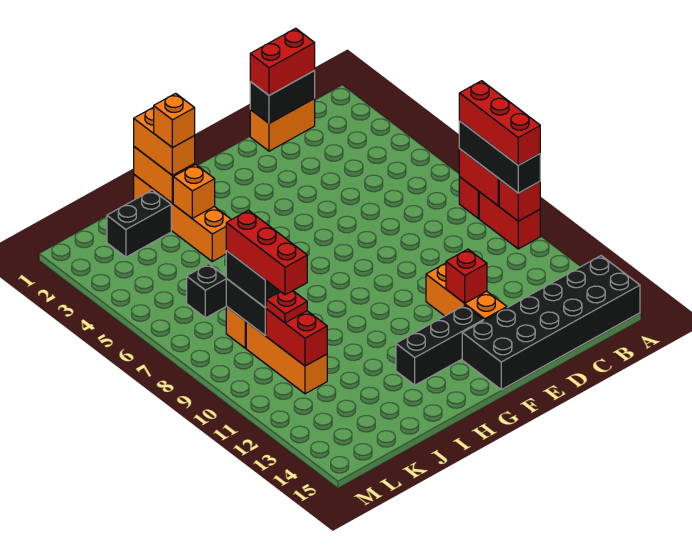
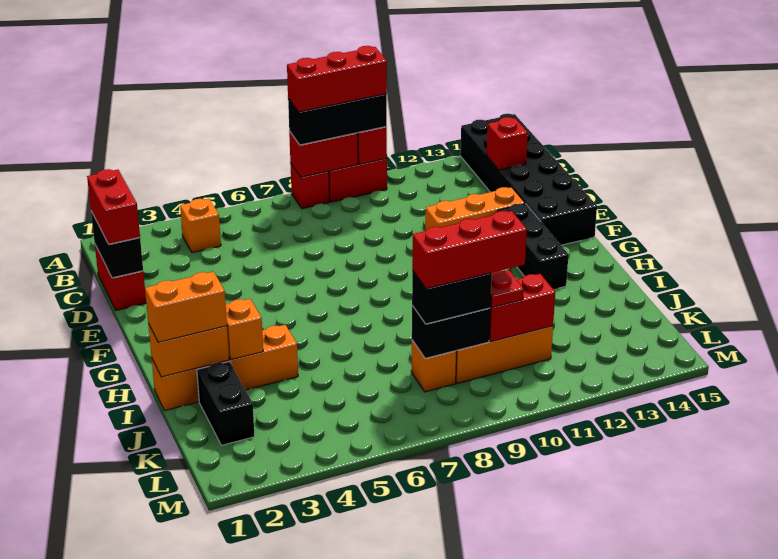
orange brick C1:D1 level 1 -> red brick C1:D1 level 1
red brick E12 level 2 -> red brick C14 level 2
orange brick I2 level 4 -> orange brick B4 level 1
black brick K6 level 1 -> none

